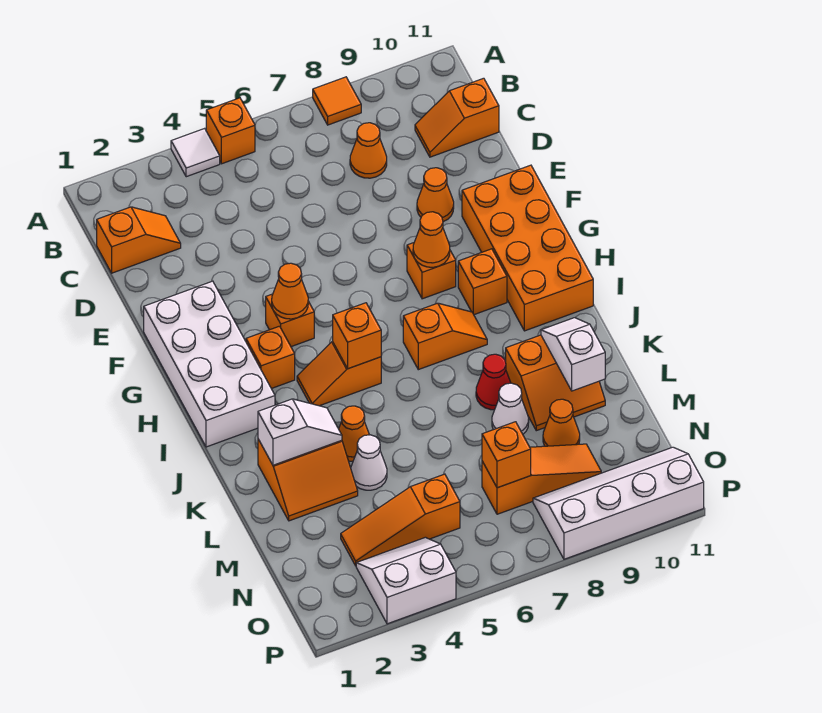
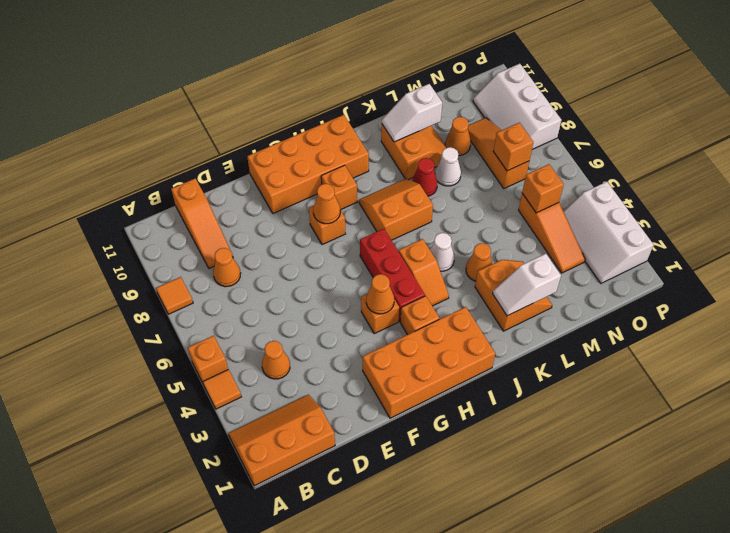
white tile A4 level 1 -> orange tile A4 level 1
orange slope C1:C2 level 1 top 1 -> orange slope A1:C2 level 1 top 1
orange slope C10:C11 level 1 top 11 -> orange slope C9:C11 level 1 top 11
orange cone E9 level 1 -> orange cone C4 level 1
white brick F1:I2 level 1 -> orange brick F1:I2 level 1
none -> red brick H4:H6 level 1
orange brick I5 level 2 -> orange brick N5 level 2
orange slope I7:I8 level 1 top 7 -> orange slope I7:J8 level 1 top 7
white slope K2:K3 level 2 top 2 -> white slope K2:L2 level 2 top L
white cone L4 level 1 -> white cone J5 level 1
white slope O3:P4 level 1 top P -> white slope O2:P4 level 1 top P
white slope O8:P11 level 1 top P -> white slope O8:P10 level 1 top P

